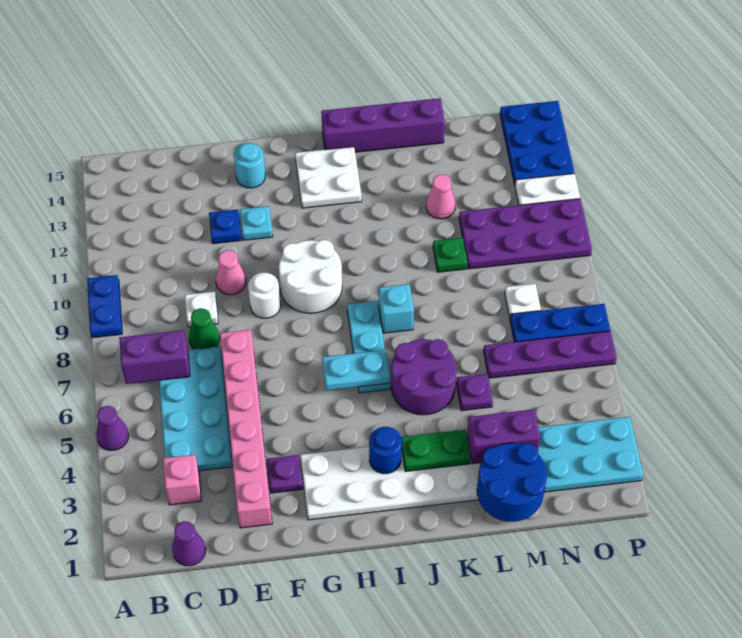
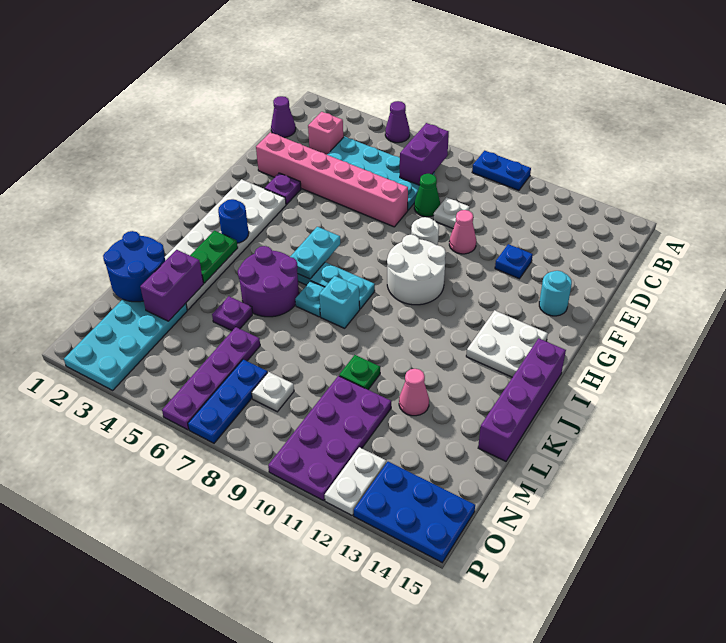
cyan plate F12 level 1 -> cyan plate J7 level 1

